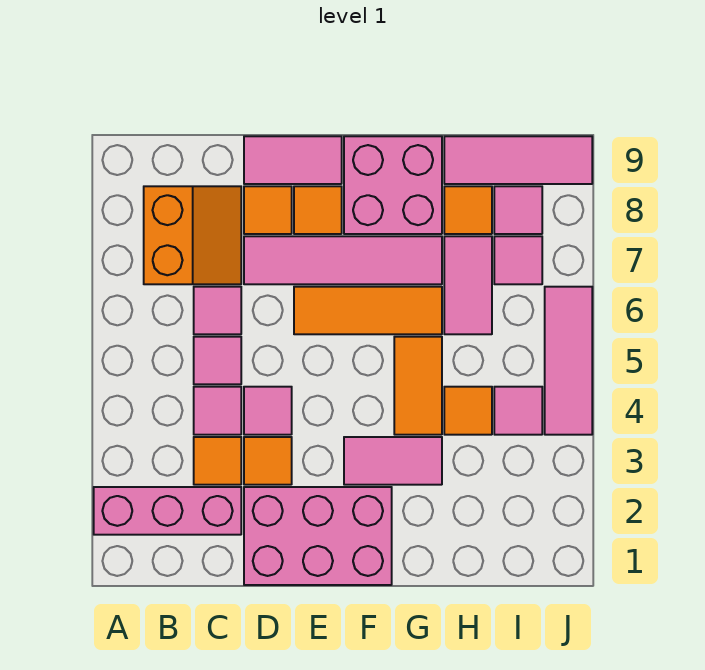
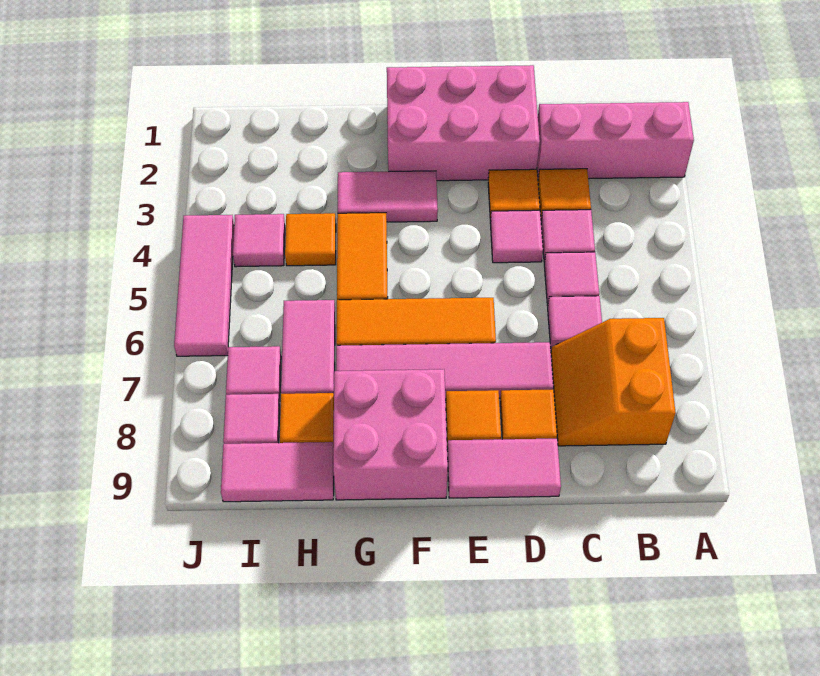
pink tile H9:J9 level 1 -> pink tile H9:I9 level 1

